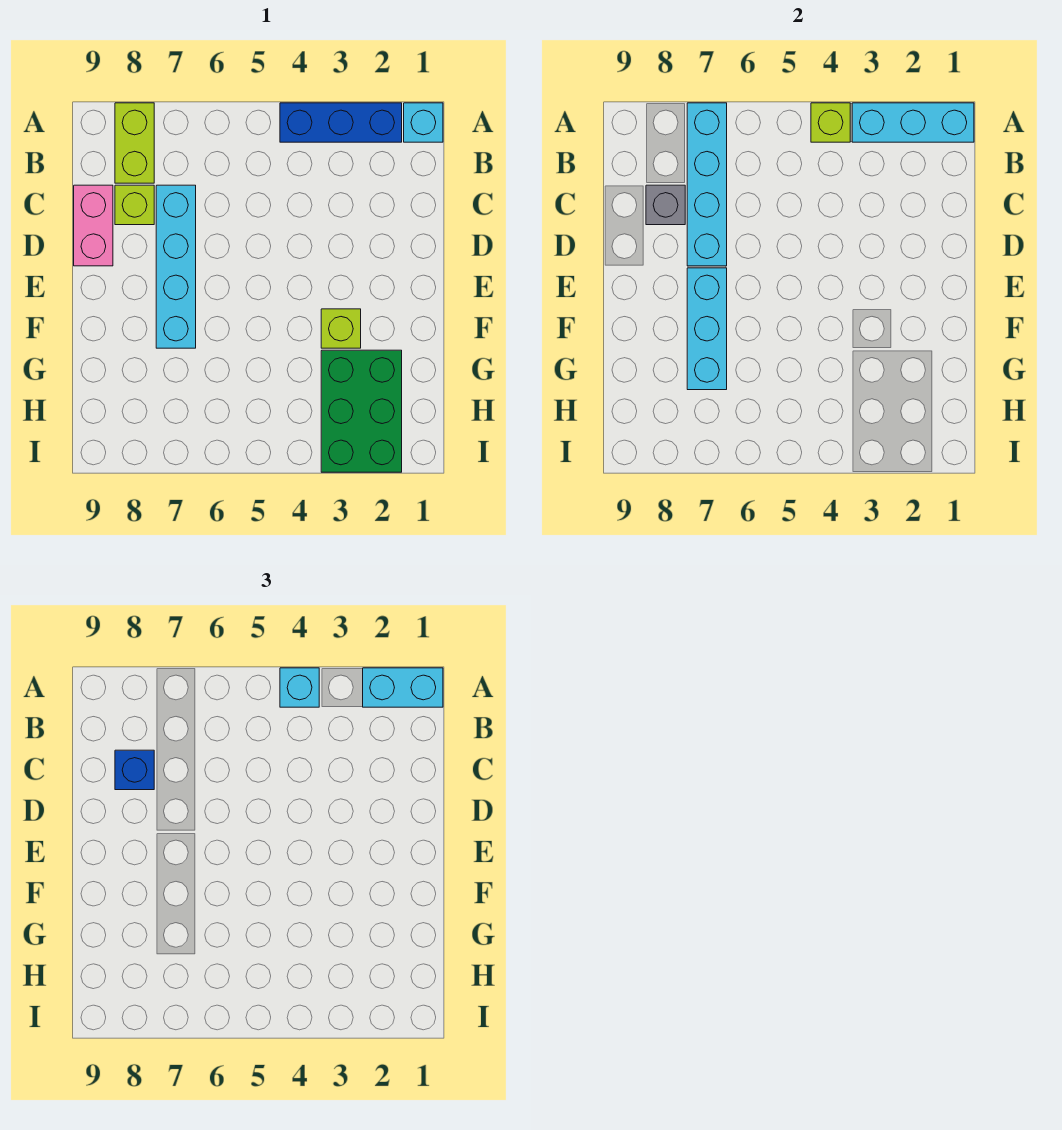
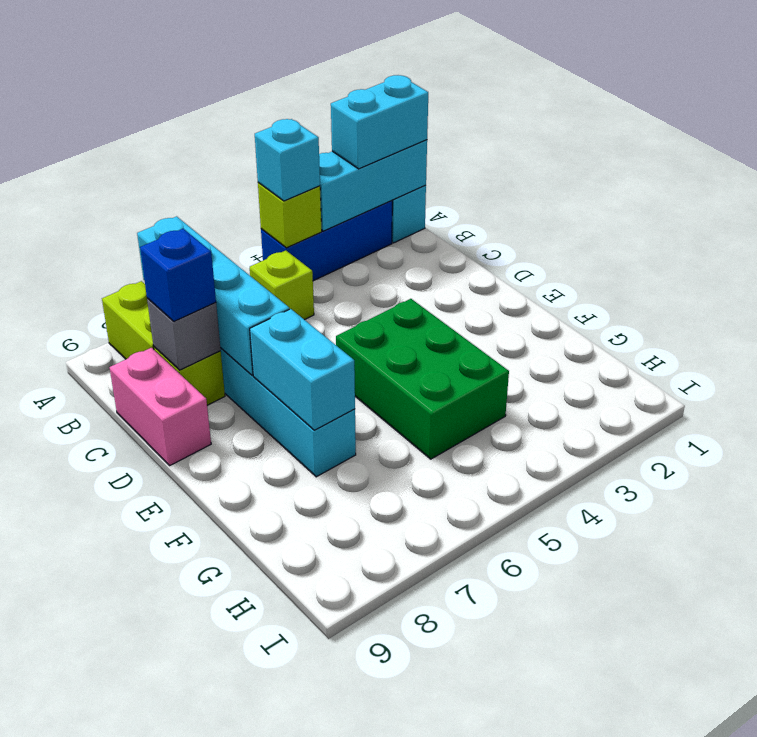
cyan brick E7:G7 level 2 -> cyan brick E7:F7 level 2
lime brick F3 level 1 -> lime brick B5 level 1
green brick G2:I3 level 1 -> green brick E4:G5 level 1

